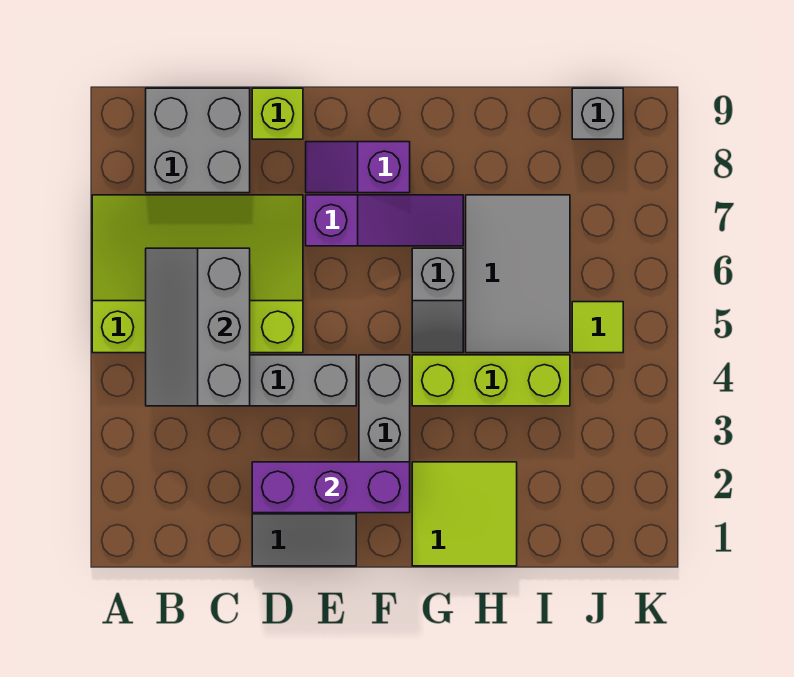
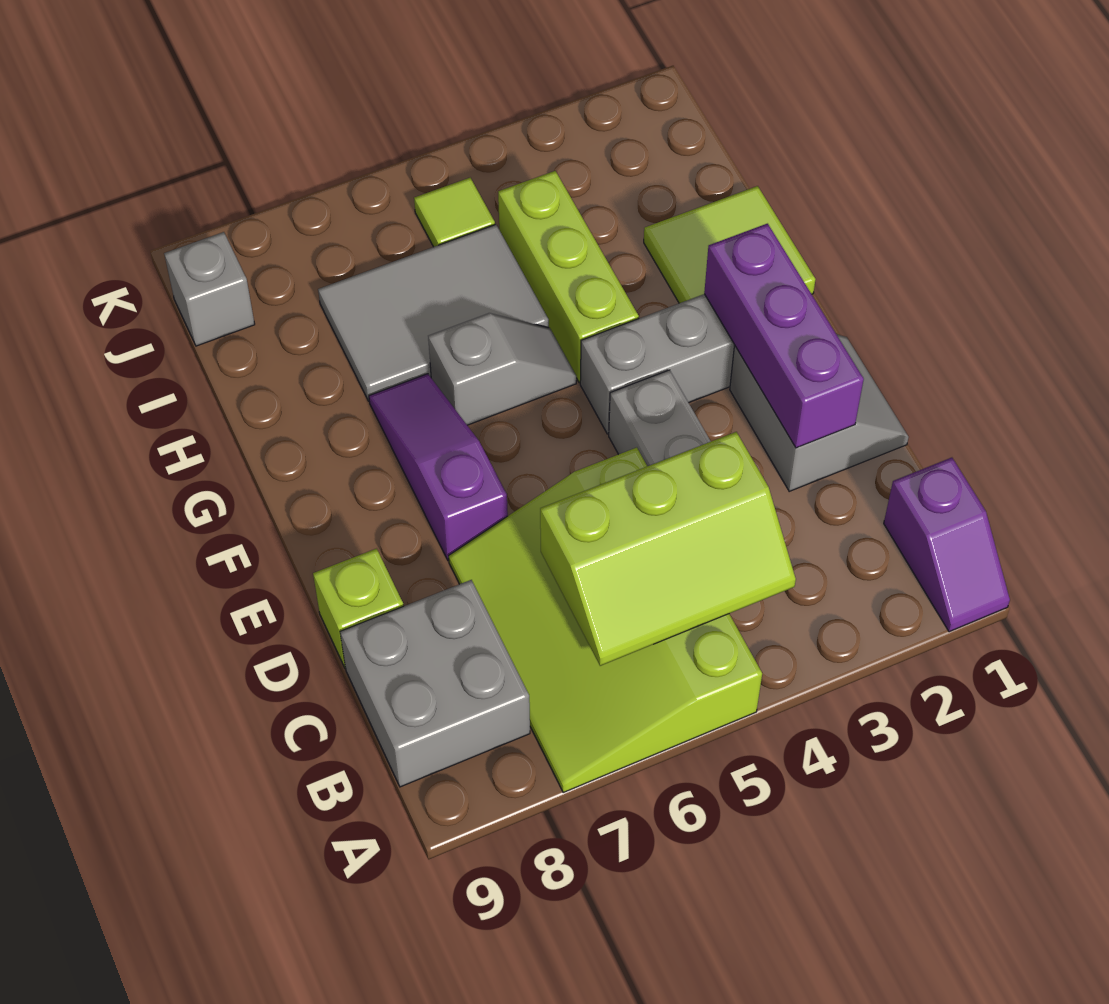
grey slope B4:C6 level 2 top C -> lime slope B4:C6 level 2 top C
purple slope E8:F8 level 1 top F -> purple slope A1:B1 level 1 top B

